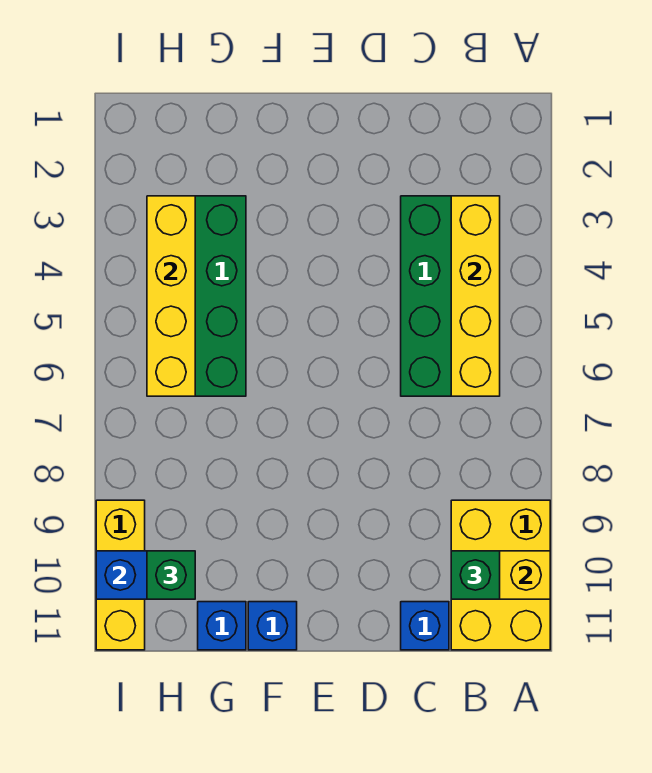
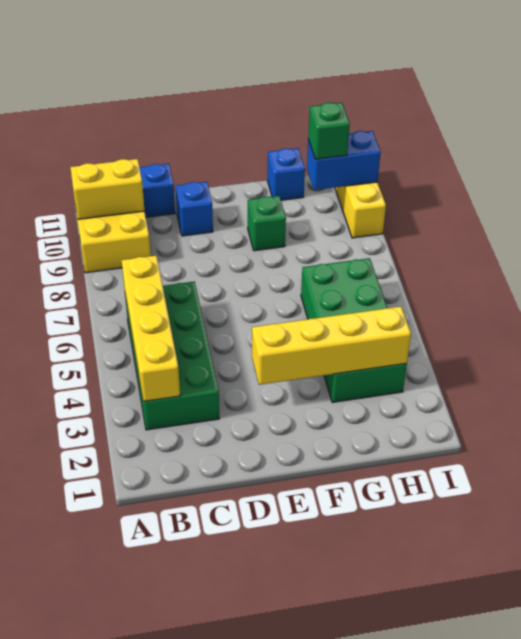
green brick B10 level 3 -> green brick F9 level 1
blue brick F11 level 1 -> blue brick D10 level 1
yellow brick H3:H6 level 2 -> yellow brick E3:H3 level 2

